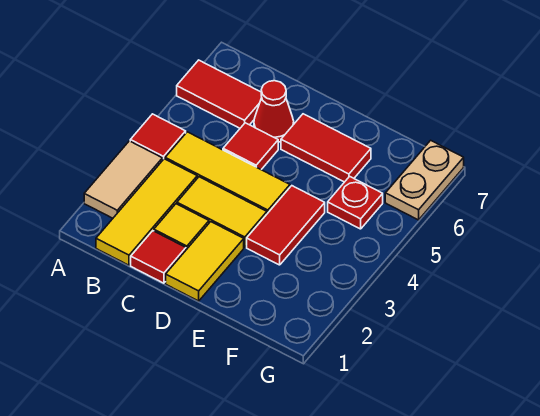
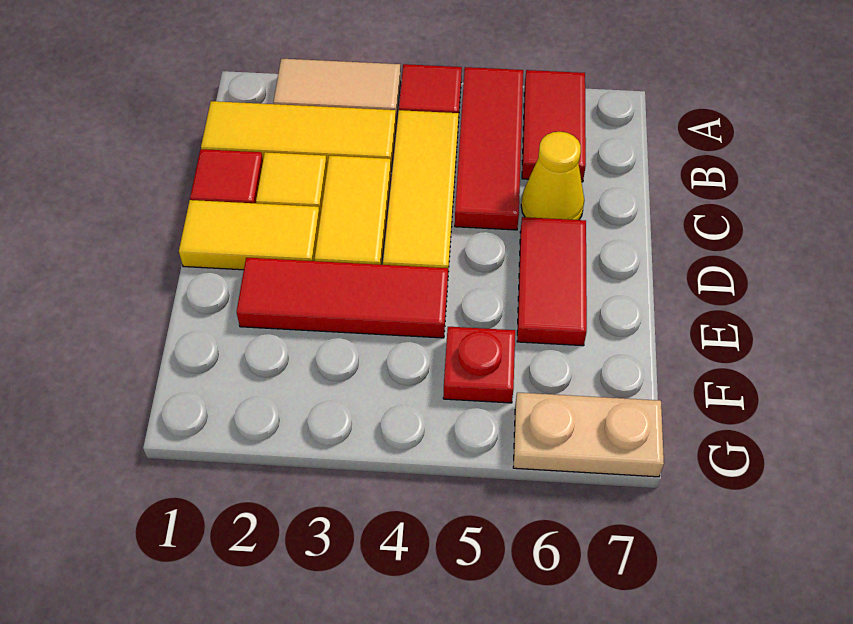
red tile C5 level 1 -> red tile A5:C5 level 1
red cone C6 level 1 -> yellow cone C6 level 1
red tile E3:E4 level 1 -> red tile E2:E4 level 1

